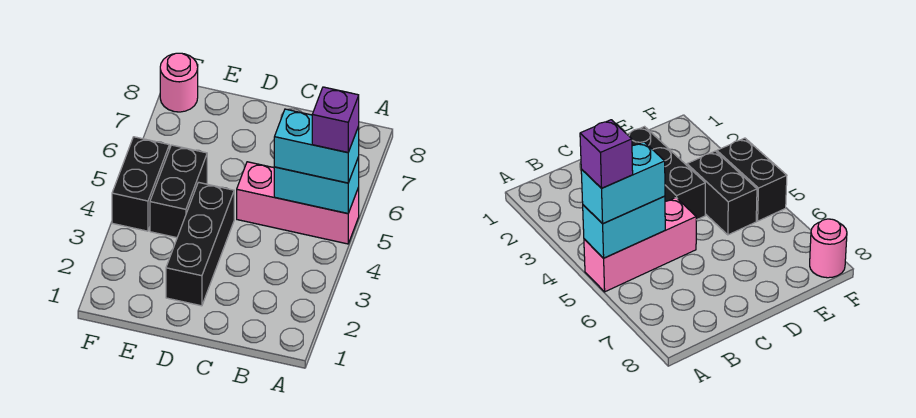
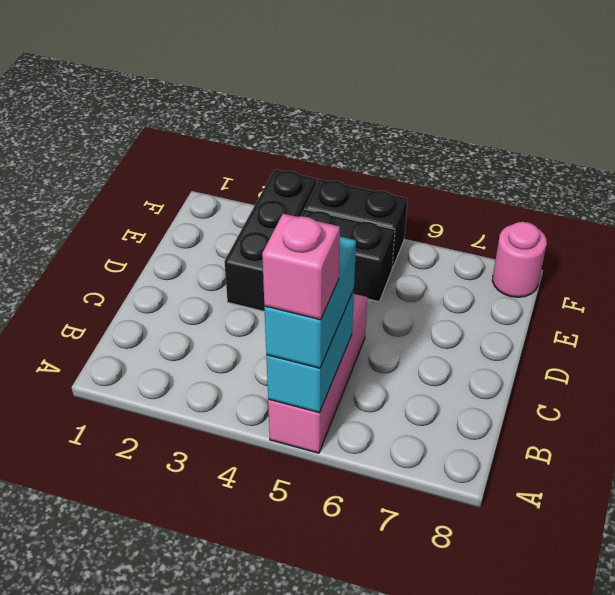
purple brick A5 level 4 -> pink brick A5 level 4
black brick D2:D4 level 1 -> black brick D3:F3 level 1

